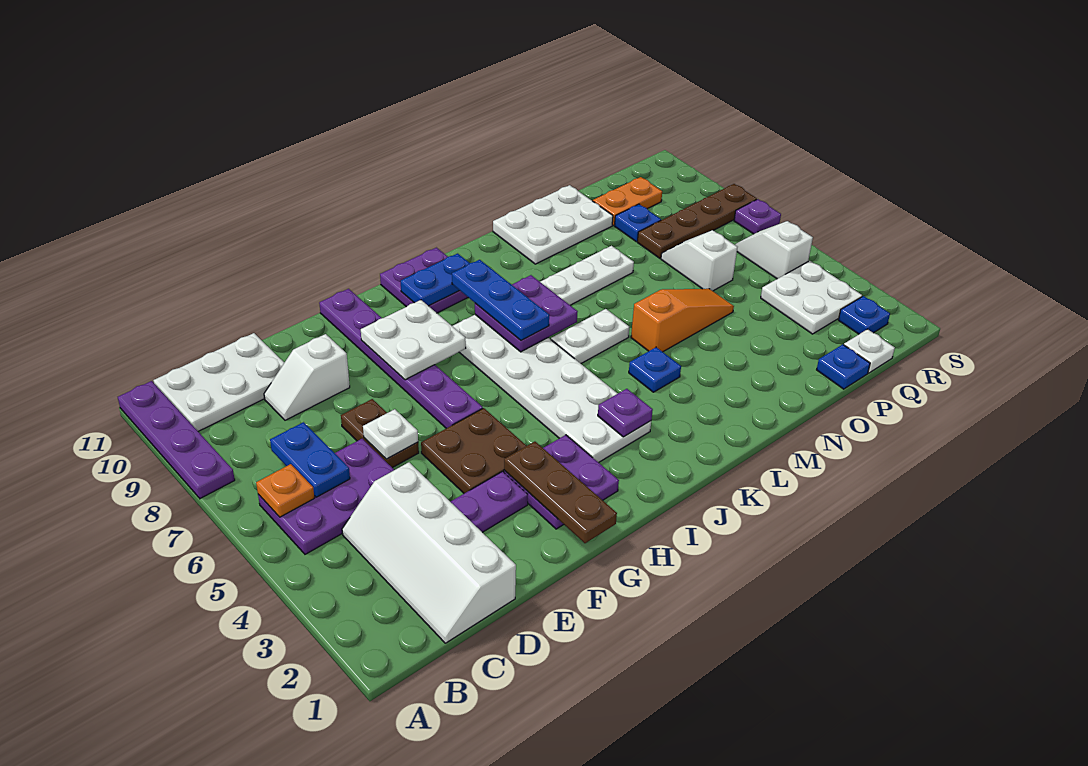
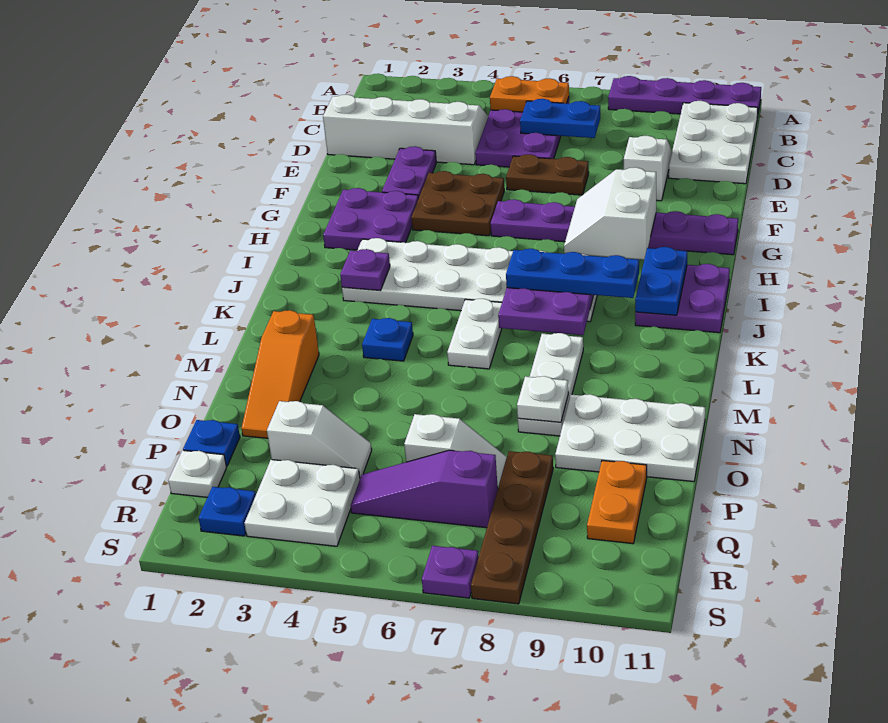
orange plate B6 level 2 -> orange plate B5:B6 level 2
white plate E6 level 2 -> white plate N8 level 2
brown plate G1:G3 level 2 -> none
white plate G8:H9 level 2 -> white slope G8:H9 level 2 top 9
orange slope M5:O5 level 1 top M -> orange slope M2:O2 level 1 top M
white plate M10:O11 level 1 -> white plate N9:O11 level 1
blue plate P9 level 1 -> none
none -> purple slope Q5:Q7 level 1 top 7
white slope R5:R6 level 1 top 5 -> white slope P3:P4 level 1 top 3

